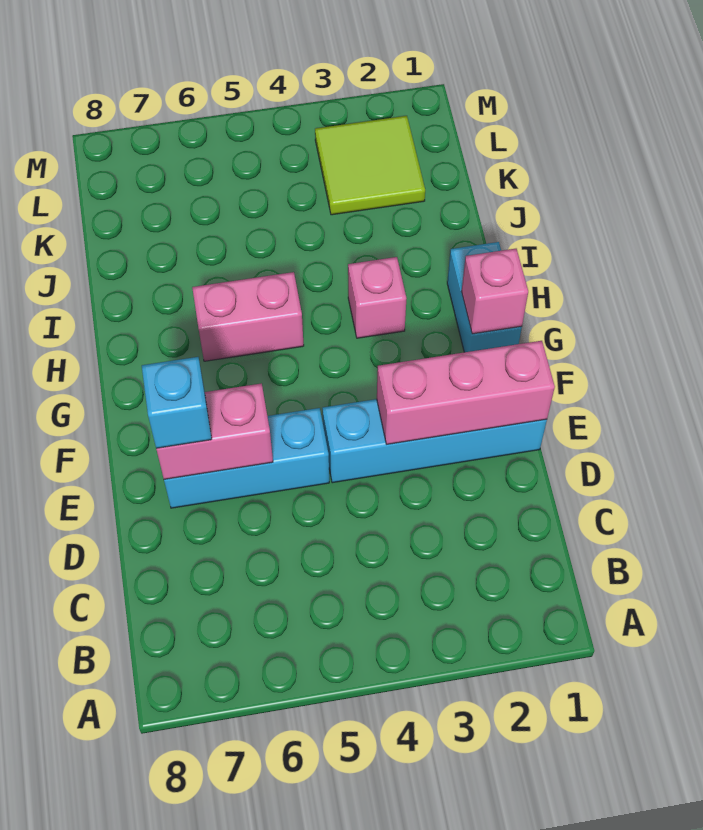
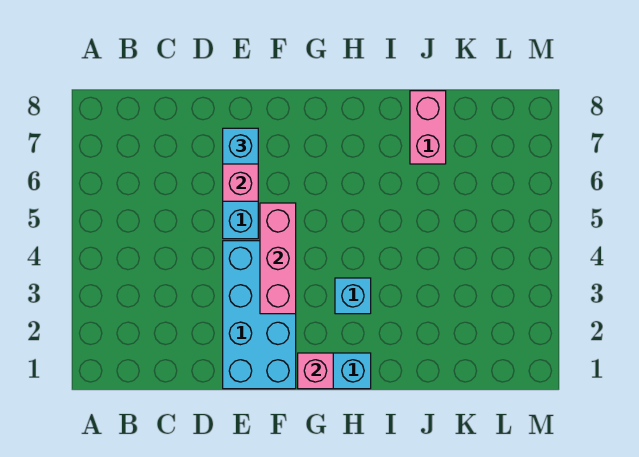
cyan brick E1:E4 level 1 -> cyan brick E1:F4 level 1
pink brick E1:E3 level 2 -> pink brick F3:F5 level 2
pink brick H3 level 1 -> cyan brick H3 level 1
pink brick H5:H6 level 1 -> pink brick J7:J8 level 1
lime tile K2:L3 level 1 -> none

